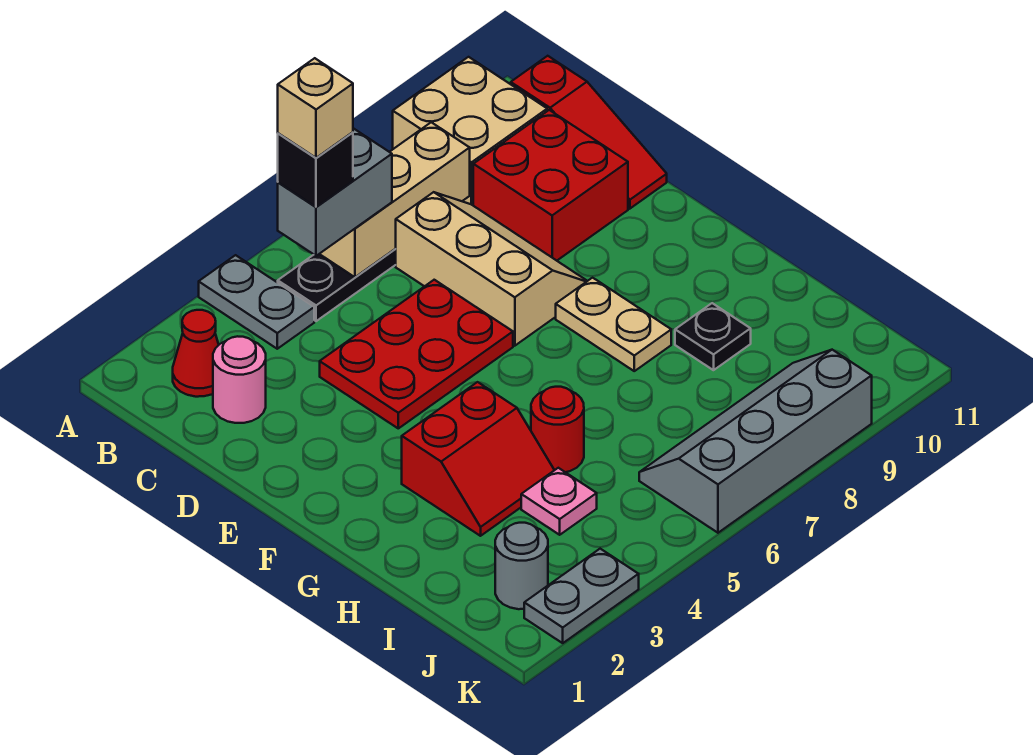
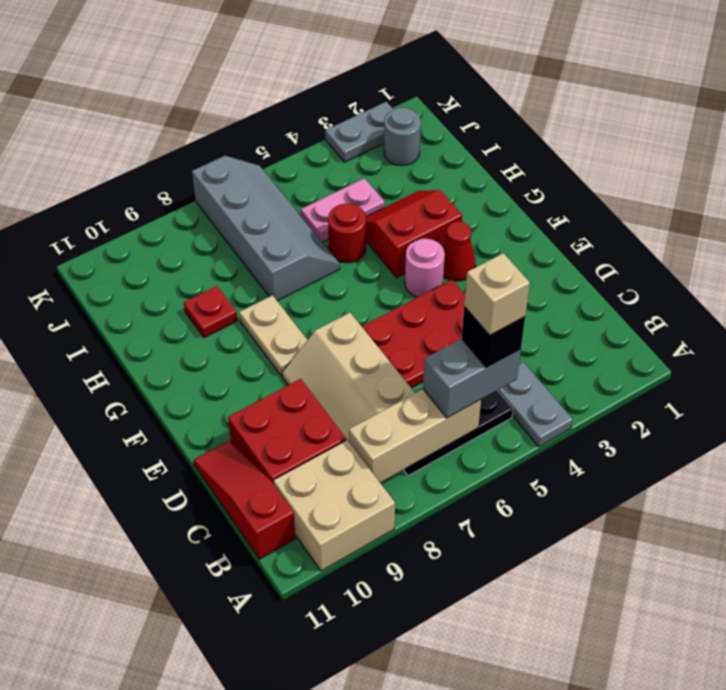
red cone B2 level 1 -> red cone F3 level 1
pink round brick C2 level 1 -> pink round brick F4 level 1
black plate H9 level 1 -> red plate H9 level 1
pink plate I4 level 1 -> pink plate I4:I5 level 1
grey slope J6:K9 level 1 top K -> grey slope H6:K7 level 1 top 7

